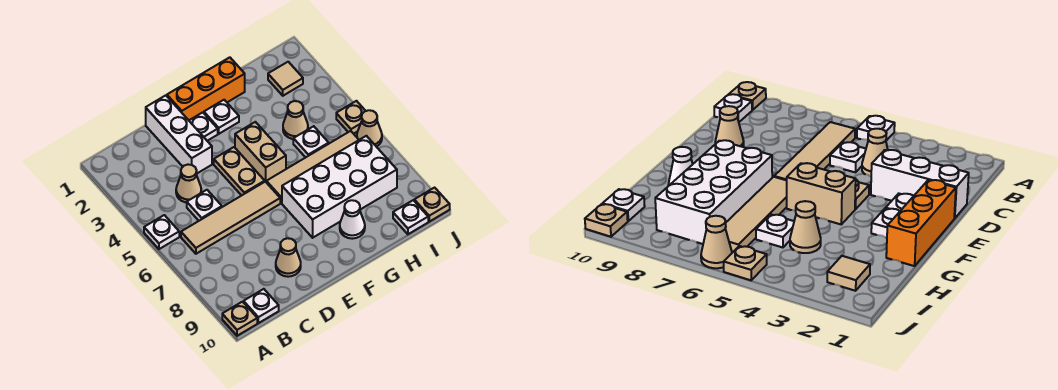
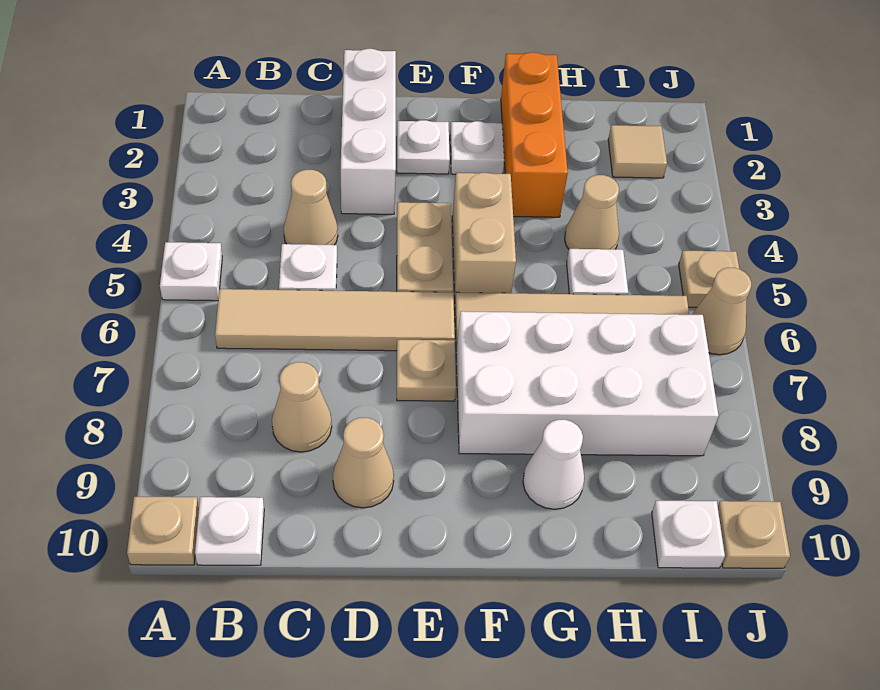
none -> tan cone C8 level 1
orange brick E1:G1 level 1 -> orange brick G1:G3 level 1
none -> tan plate E7 level 1

